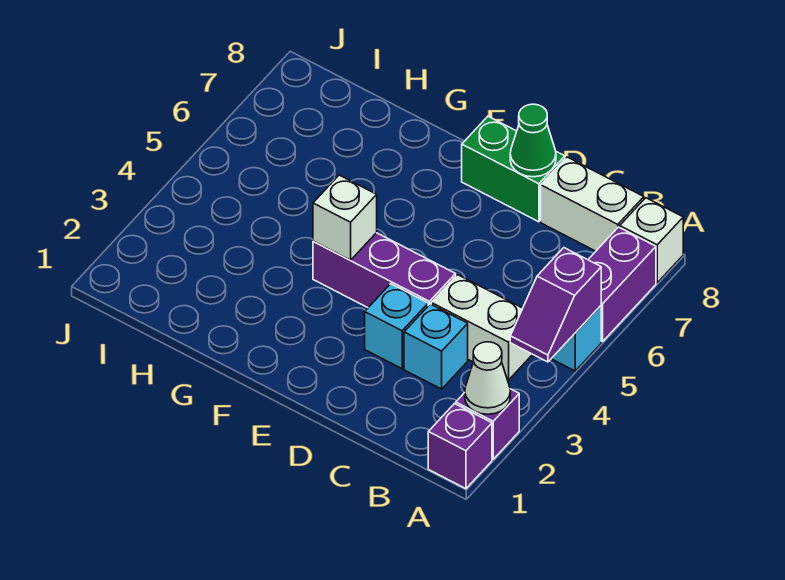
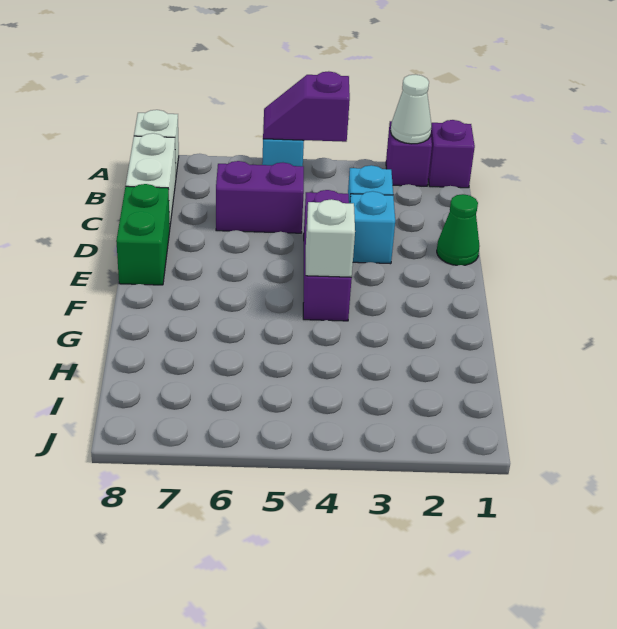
purple slope A4:A5 level 2 top 5 -> purple slope A4:A5 level 2 top 4
purple brick A6:A7 level 1 -> purple brick C5:C6 level 1
white brick B4:C4 level 1 -> none
green cone D8 level 2 -> green cone D1 level 1

